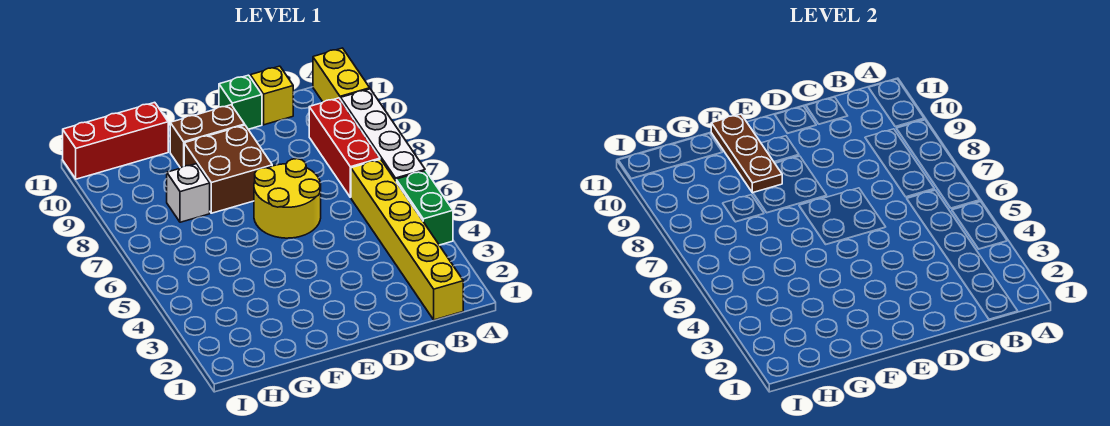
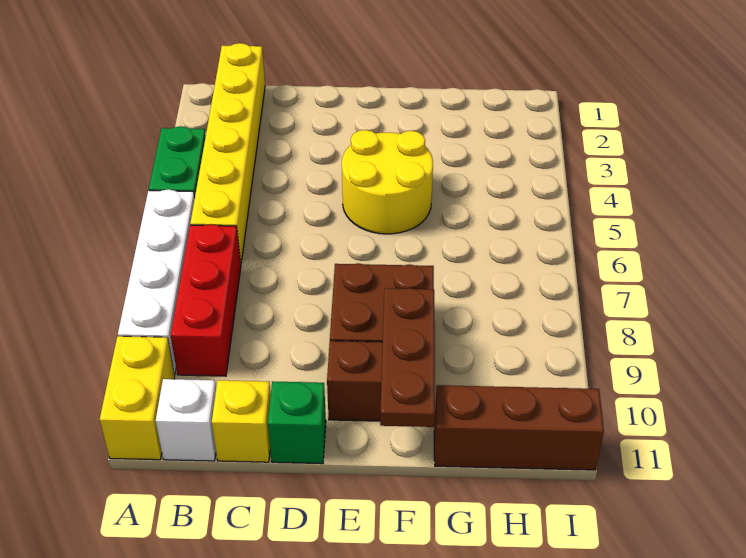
yellow round brick D6:E7 level 1 -> yellow round brick E4:F5 level 1
white brick G8 level 1 -> white brick B11 level 1
red brick G11:I11 level 1 -> brown brick G11:I11 level 1

